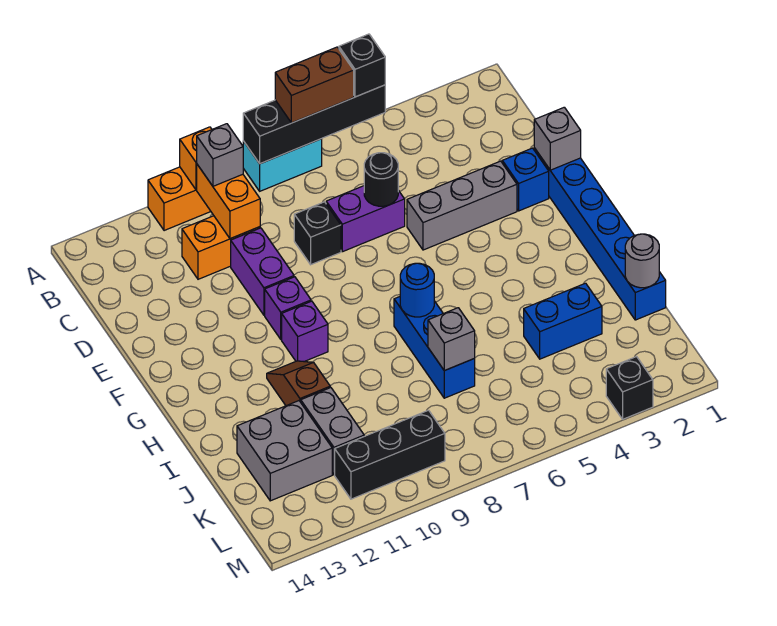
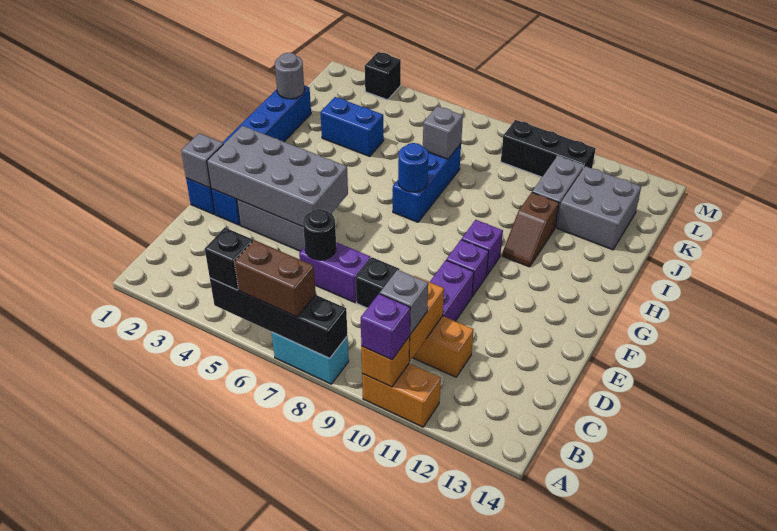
none -> purple brick A10 level 3
none -> grey brick E2:F5 level 2

